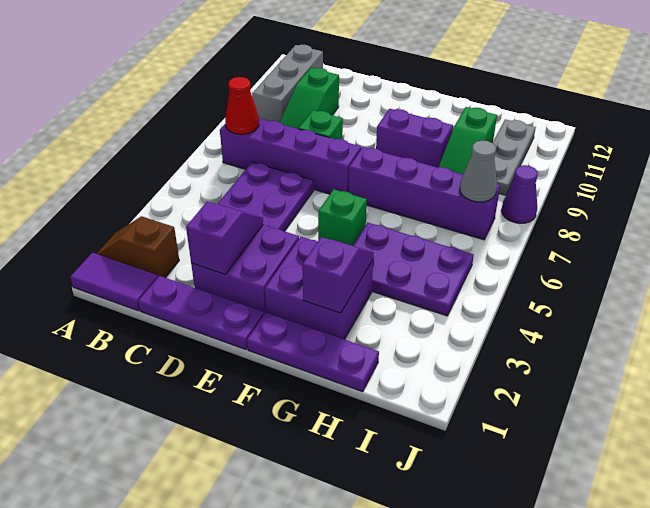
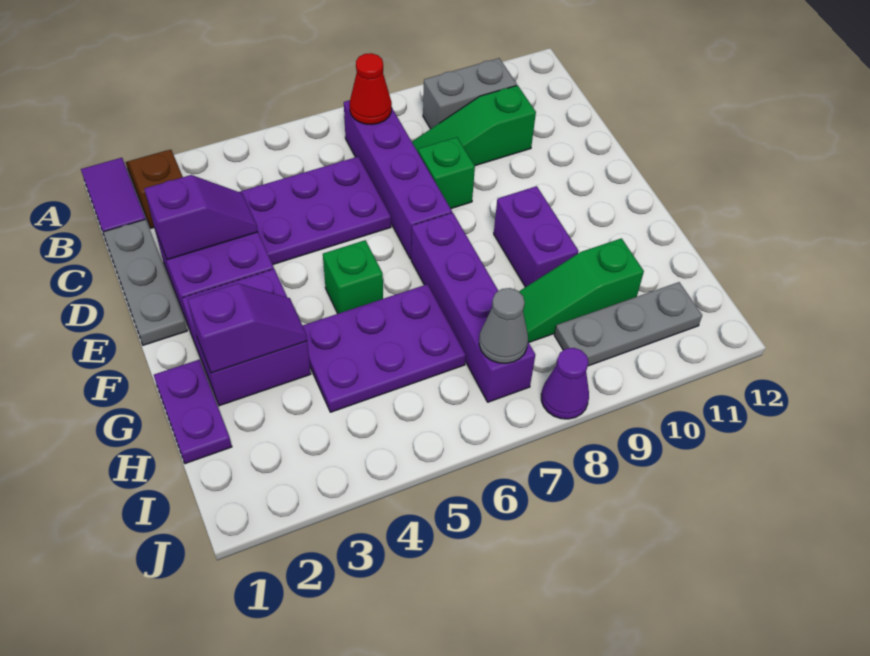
grey brick B9:B11 level 1 -> grey brick B9:B10 level 1
purple plate C1:E1 level 1 -> grey plate C1:E1 level 1
purple plate F1:H1 level 1 -> purple plate G1:H1 level 1
purple plate G4:I5 level 1 -> purple plate G4:H6 level 1

